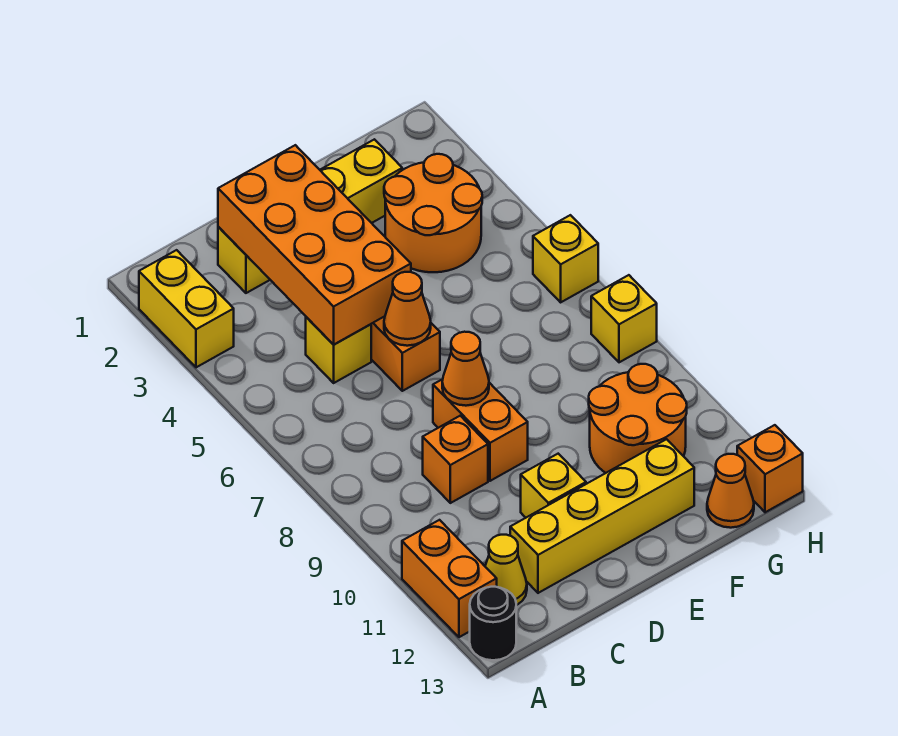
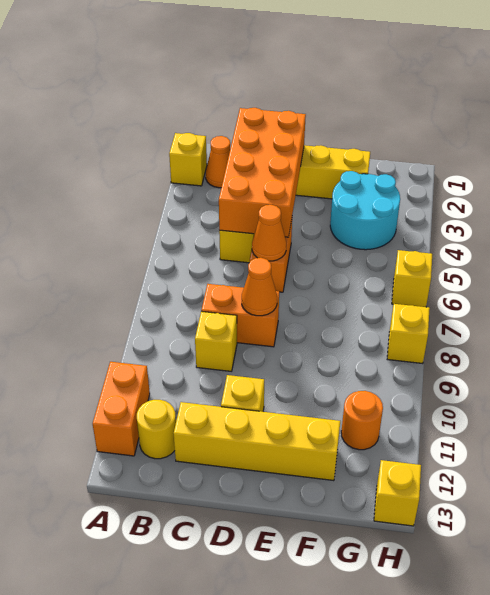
yellow brick A2:A3 level 1 -> yellow brick A2 level 1
black round brick A13 level 1 -> none
yellow cone B12 level 1 -> yellow round brick B12 level 1
orange brick C9 level 1 -> yellow brick C9 level 1
orange brick D8:D9 level 1 -> orange brick C8:D8 level 1
orange round brick F3:G4 level 1 -> cyan round brick F3:G4 level 1
orange round brick F10:G11 level 1 -> orange round brick G11 level 1
orange cone G13 level 1 -> orange cone B2 level 1
orange brick H13 level 1 -> yellow brick H13 level 1

